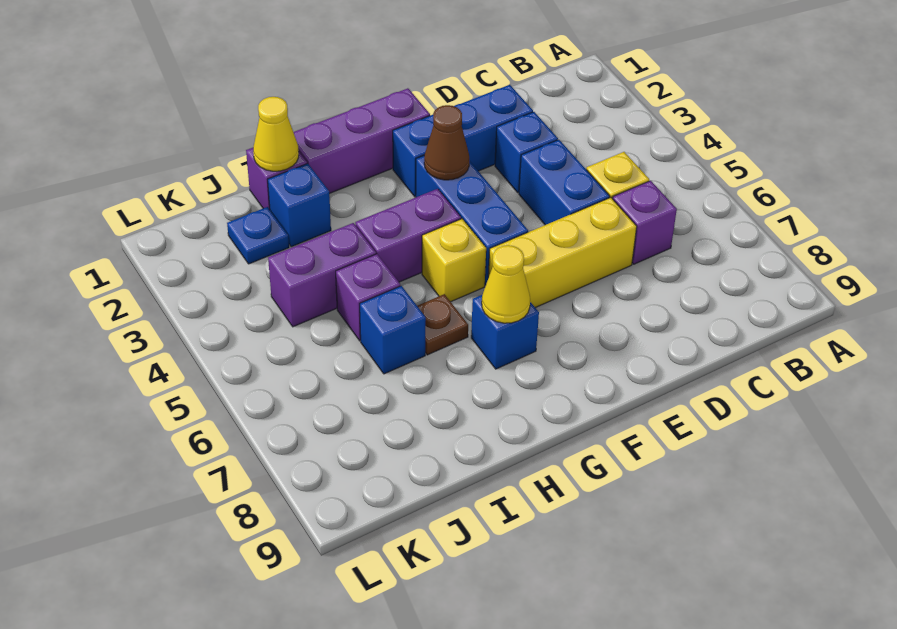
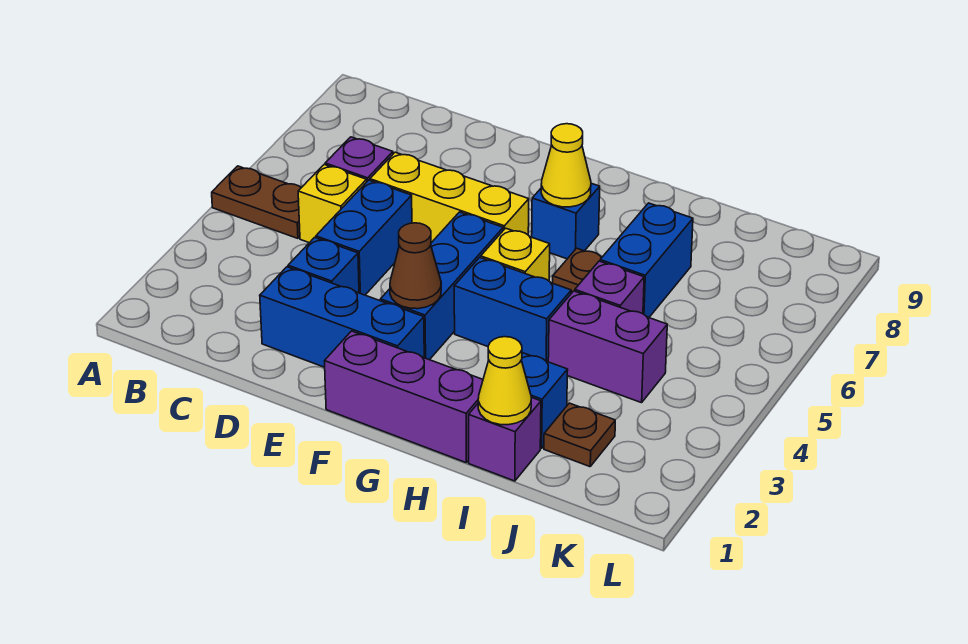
none -> brown plate A5:B5 level 1
purple brick G4:H4 level 1 -> blue brick G4:H4 level 1
blue brick I6 level 1 -> blue brick I6:I7 level 1
blue plate J2 level 1 -> brown plate J2 level 1

